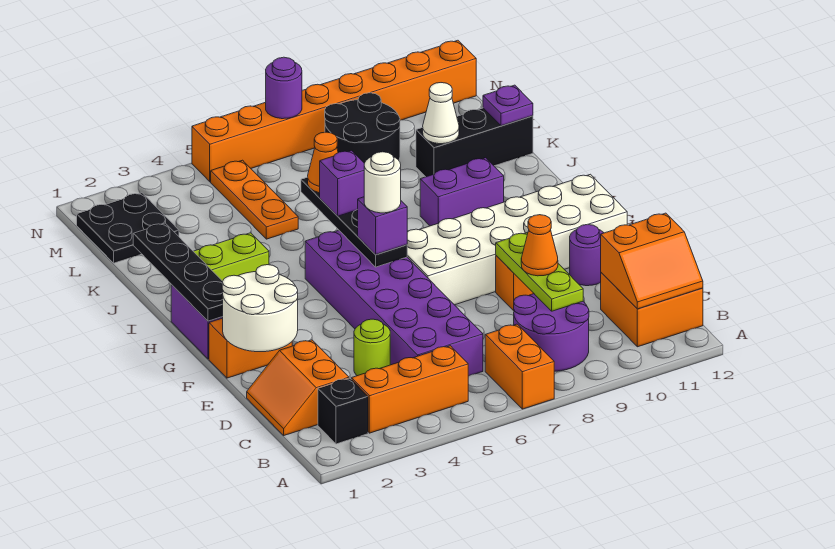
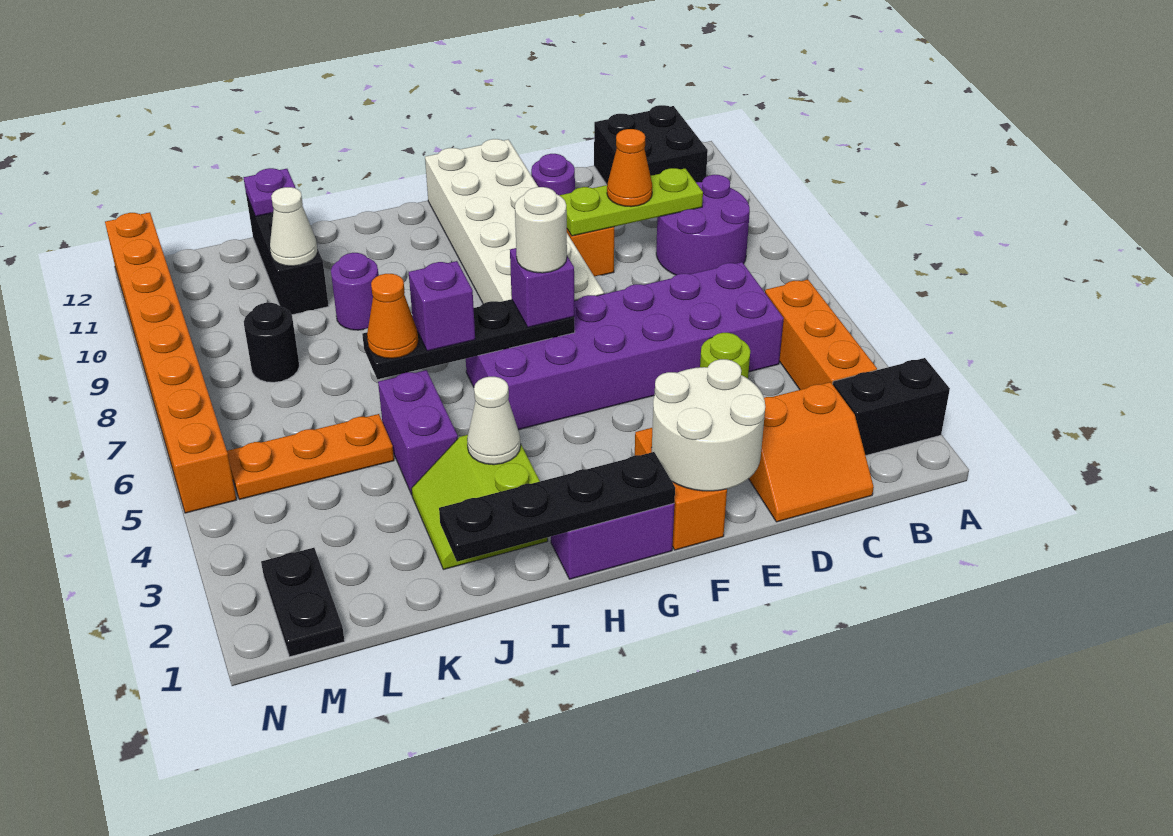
orange brick A7:B7 level 1 -> none
black brick B2 level 1 -> black brick A2:B2 level 1
orange brick B11:C12 level 1 -> black brick B11:C12 level 1
orange slope B11:C12 level 2 top C -> none
none -> white cone I3 level 2
purple brick I9:I10 level 1 -> purple brick J4:J5 level 1
black plate L1:M2 level 1 -> black plate M1:M2 level 1
black round brick L8:M9 level 1 -> black round brick L8 level 1
purple round brick N7 level 2 -> purple round brick J9 level 1

